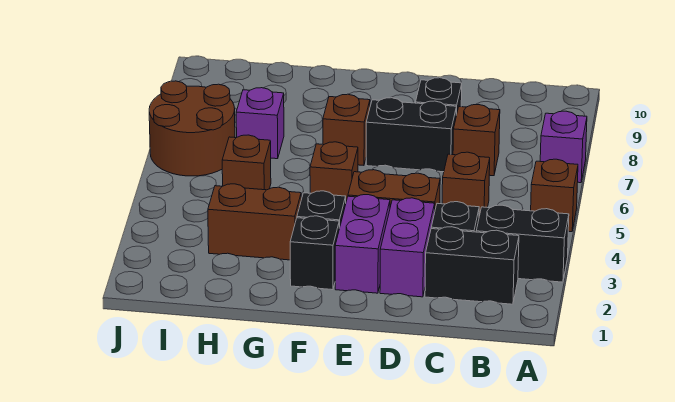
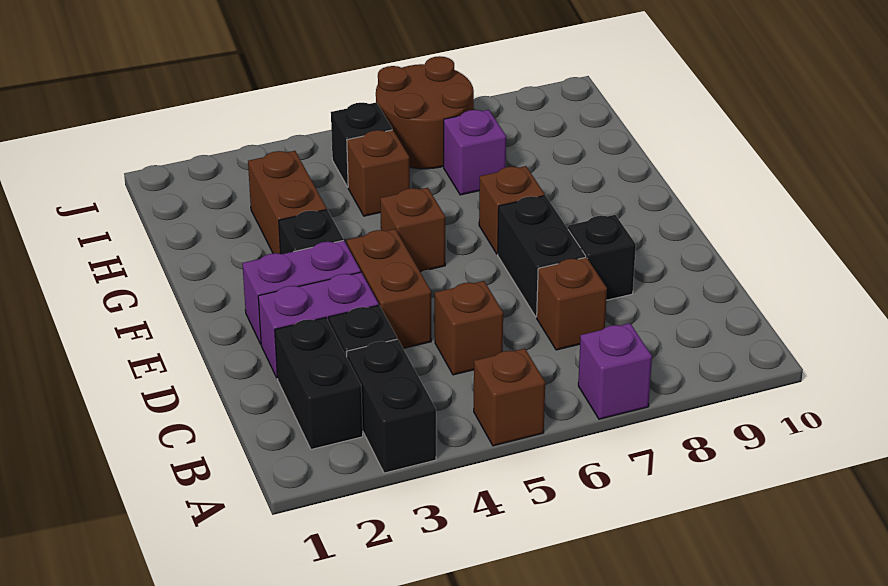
black brick F2 level 1 -> black brick I5 level 1

